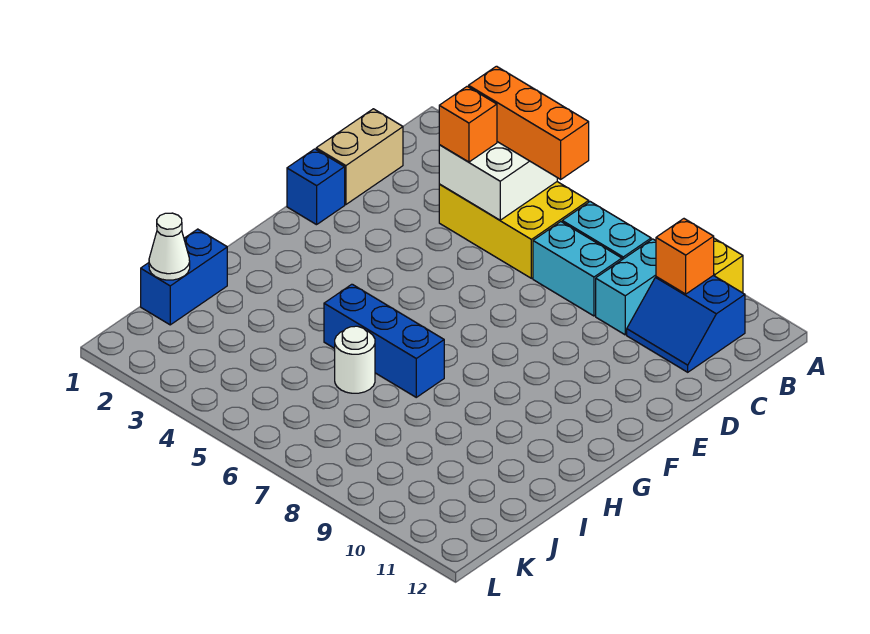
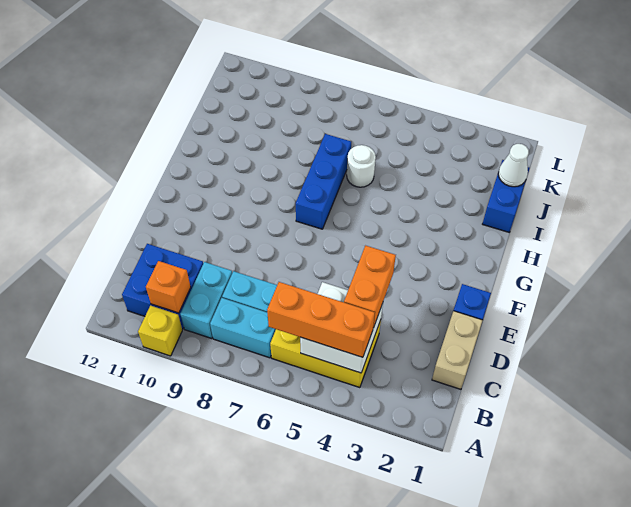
blue slope B10:C11 level 1 top B -> blue brick B10:C11 level 1
orange brick C4 level 3 -> orange brick C4:D4 level 3
blue brick H5:H7 level 1 -> blue brick G7:I7 level 1

